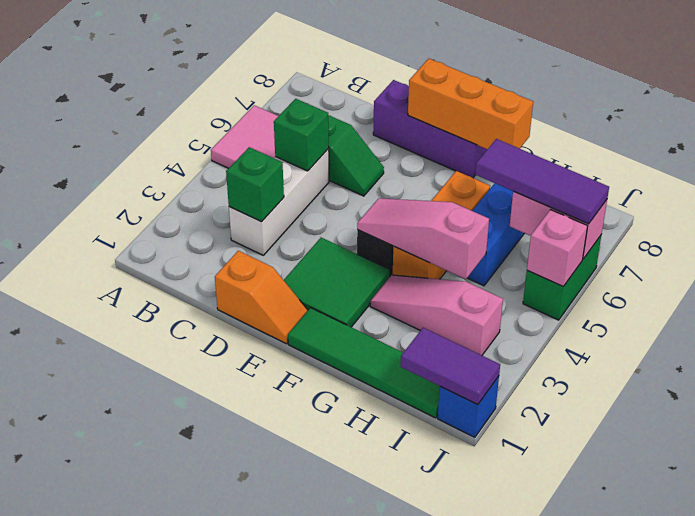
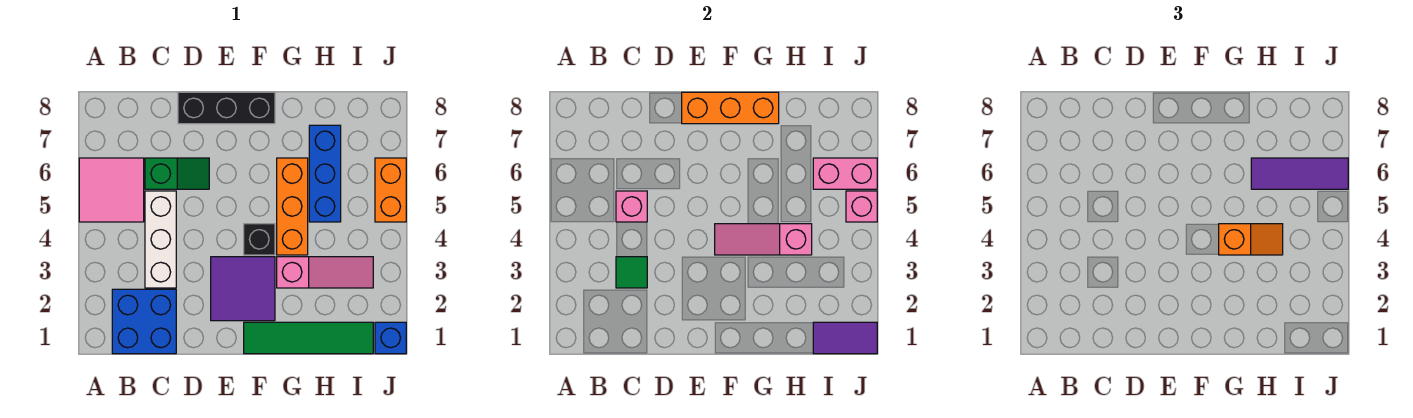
none -> blue brick B1:C2 level 1
green brick C3 level 2 -> green tile C3 level 2
green brick C5 level 2 -> pink brick C5 level 2
orange slope D1:E1 level 1 top D -> orange slope G4:H4 level 3 top G
purple brick D8:F8 level 1 -> black brick D8:F8 level 1
green tile E2:F3 level 1 -> purple tile E2:F3 level 1
pink slope G3:I3 level 1 top I -> pink slope G3:I3 level 1 top G
green brick J5:J6 level 1 -> orange brick J5:J6 level 1

